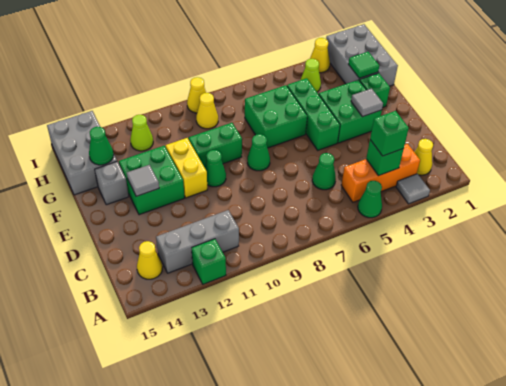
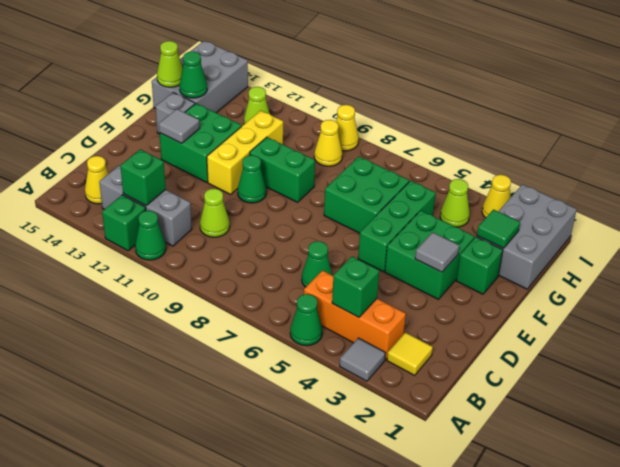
yellow cone B2 level 1 -> yellow tile B2 level 1
green brick B4 level 3 -> green brick B12 level 2
none -> lime cone C10 level 1
green cone E8 level 1 -> green cone A11 level 1
yellow brick E11:F11 level 1 -> yellow brick E11:G11 level 1
none -> lime cone G15 level 2

